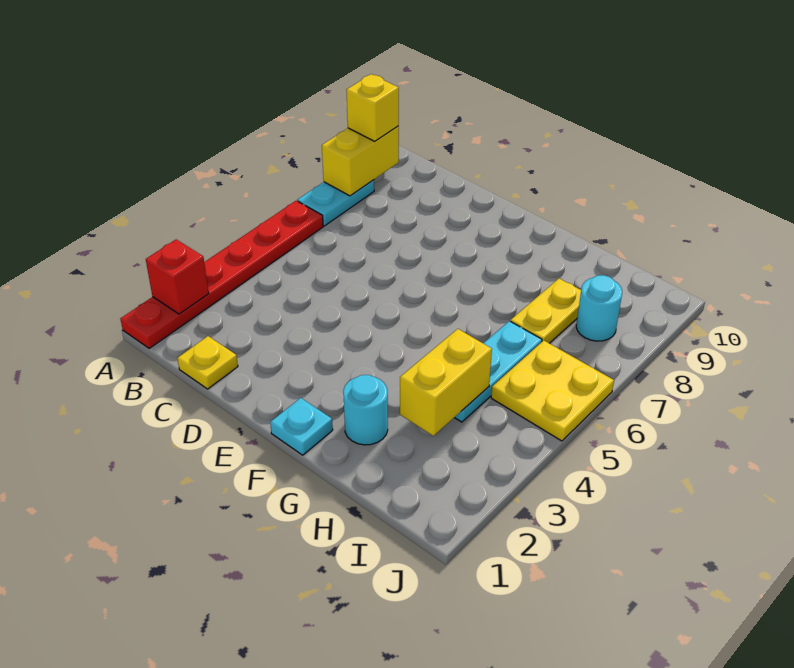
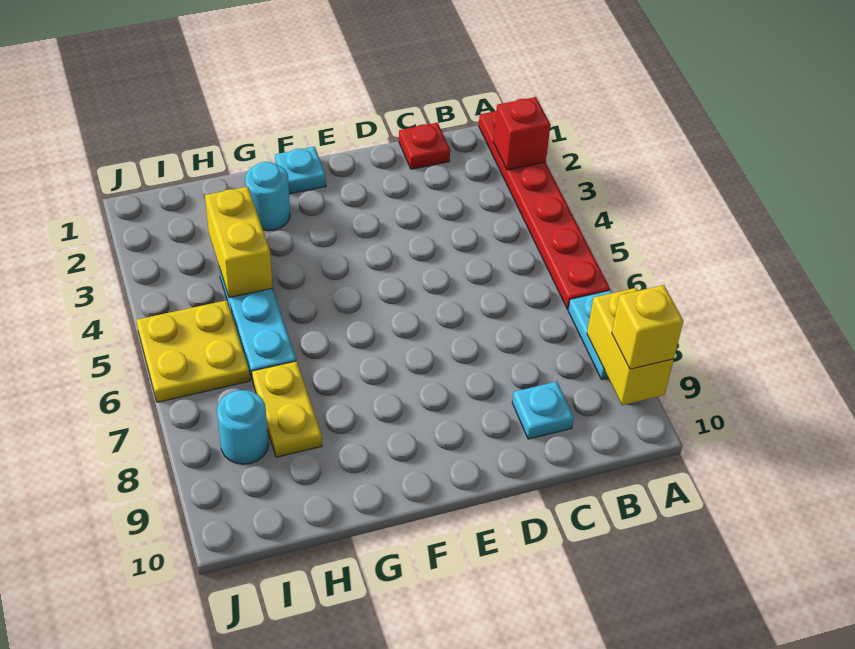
yellow plate C1 level 1 -> red plate C1 level 1
none -> cyan plate C9 level 1

